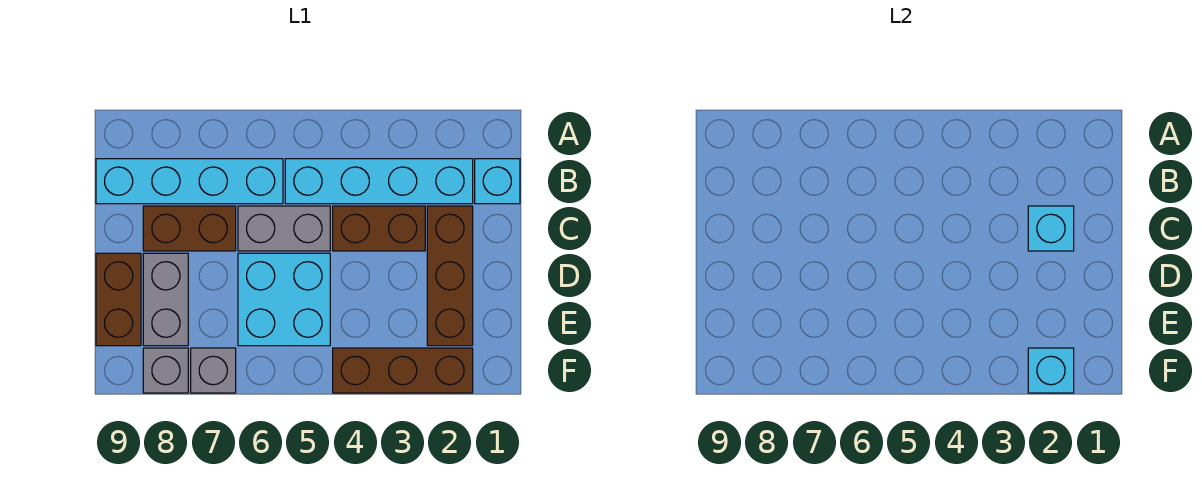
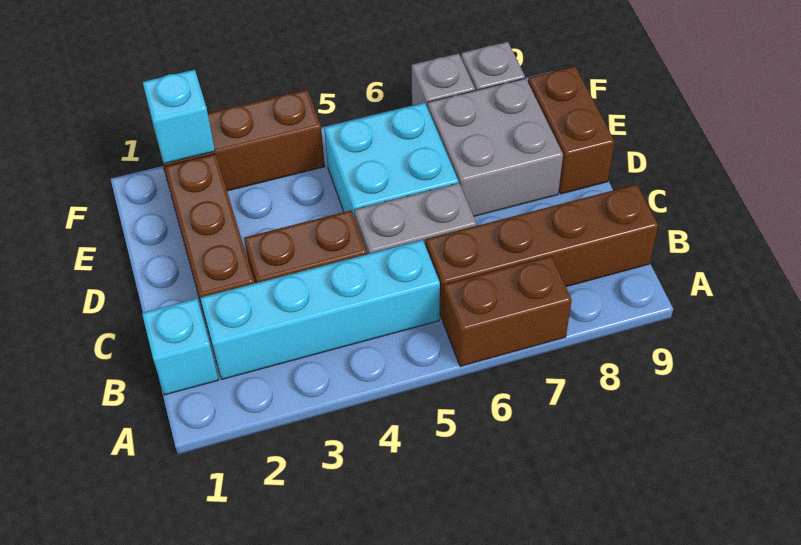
cyan brick B6:B9 level 1 -> brown brick B6:B9 level 1
cyan brick C2 level 2 -> none
brown brick C7:C8 level 1 -> brown brick A6:A7 level 1
grey brick D8:E8 level 1 -> grey brick D7:E8 level 1

